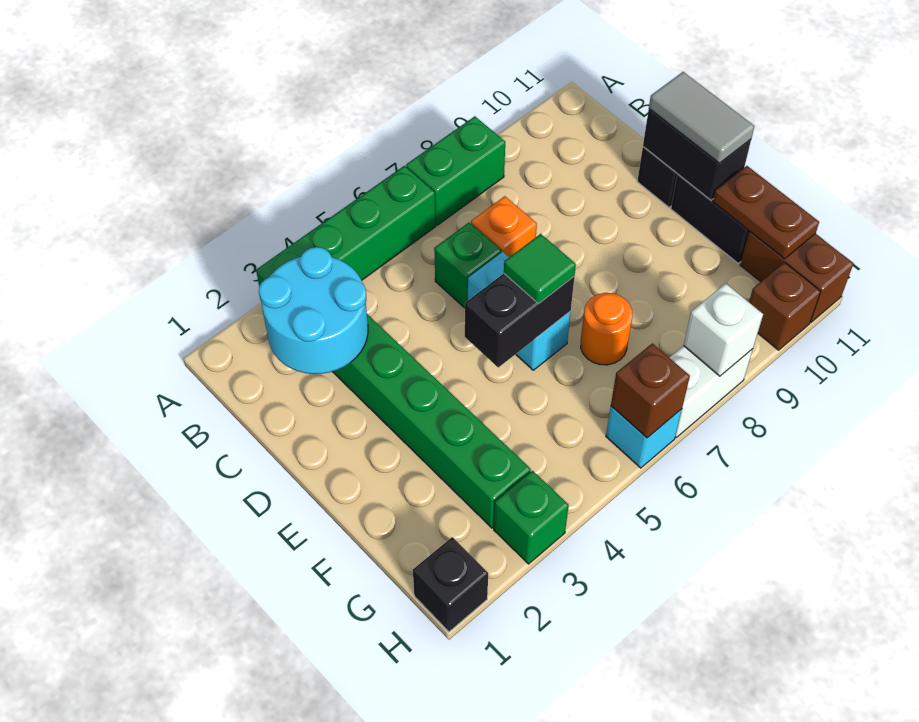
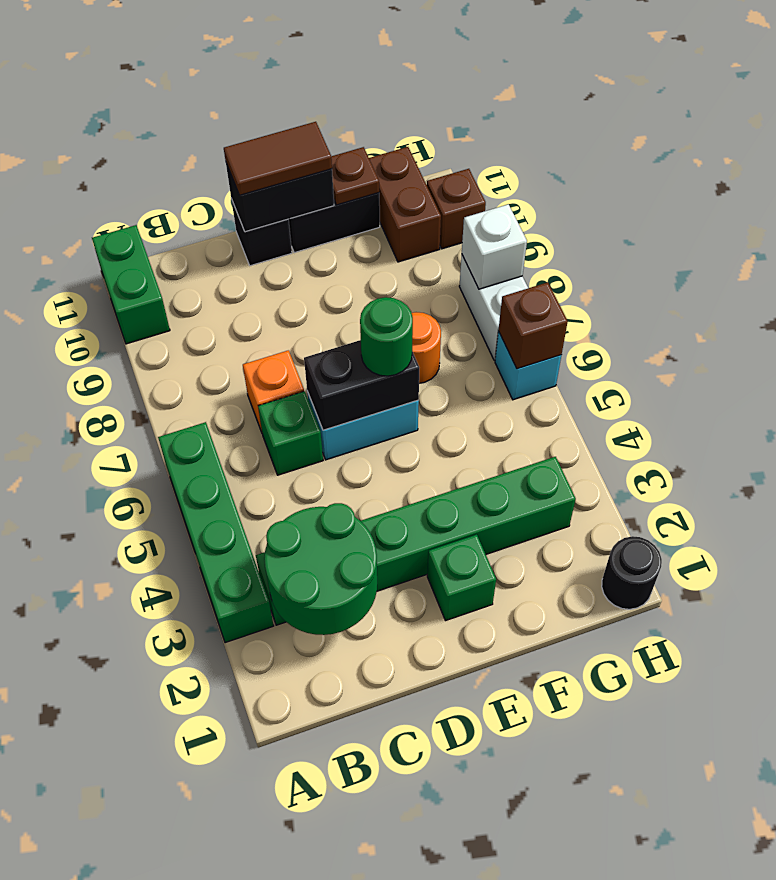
green brick A7:A8 level 1 -> green brick A10:A11 level 1
cyan round brick B2:C3 level 2 -> green round brick B2:C3 level 2
grey tile D11:E11 level 3 -> brown tile D11:E11 level 3
black brick E5:E6 level 2 -> black brick D6:E6 level 2
green tile E6 level 3 -> green round brick E6 level 3
brown plate F11:G11 level 2 -> brown plate F11 level 2
brown brick G11:H11 level 1 -> brown brick G10:G11 level 1
black brick H1 level 1 -> black round brick H1 level 1
green brick H3 level 1 -> green brick E2 level 1

